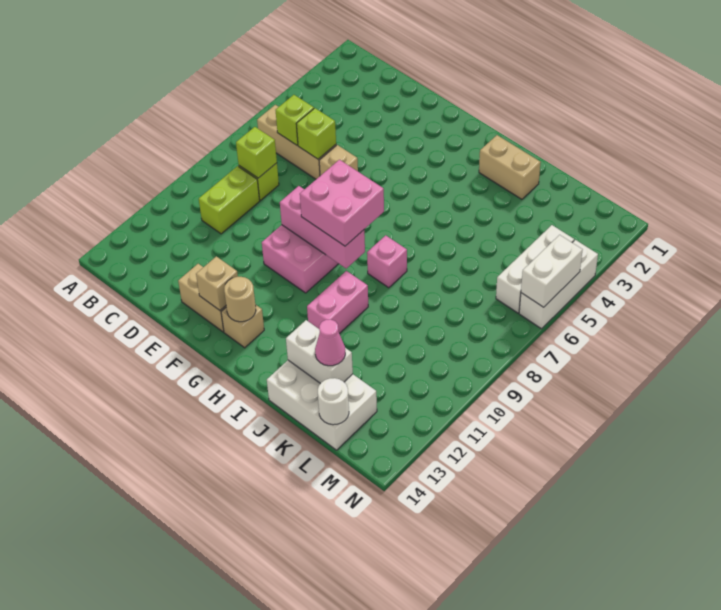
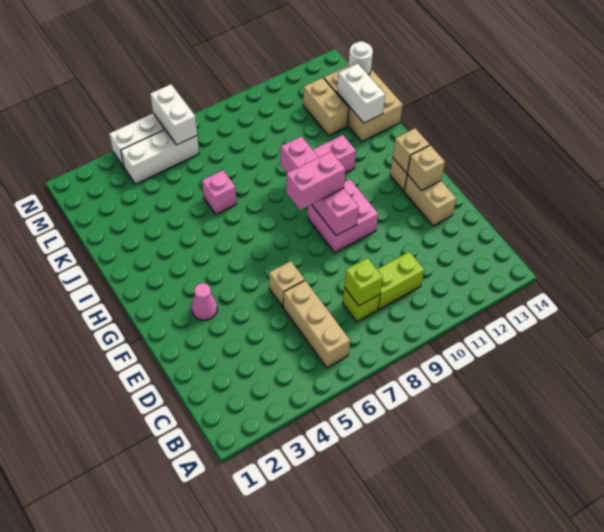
lime brick C6 level 2 -> none
lime brick D6 level 2 -> none
pink brick F9:H9 level 2 -> pink brick F9:I9 level 2
pink brick G8:H9 level 3 -> pink brick G8:G9 level 3
tan round brick G13 level 2 -> tan brick G13 level 2
tan brick I2:J2 level 1 -> tan brick K12:L12 level 1
pink brick I8 level 1 -> pink brick J6 level 1
white brick J13:L14 level 1 -> tan brick J13:L14 level 1
pink cone K13 level 3 -> pink cone F3 level 1
white brick N5:N6 level 2 -> white brick M6:N6 level 2

